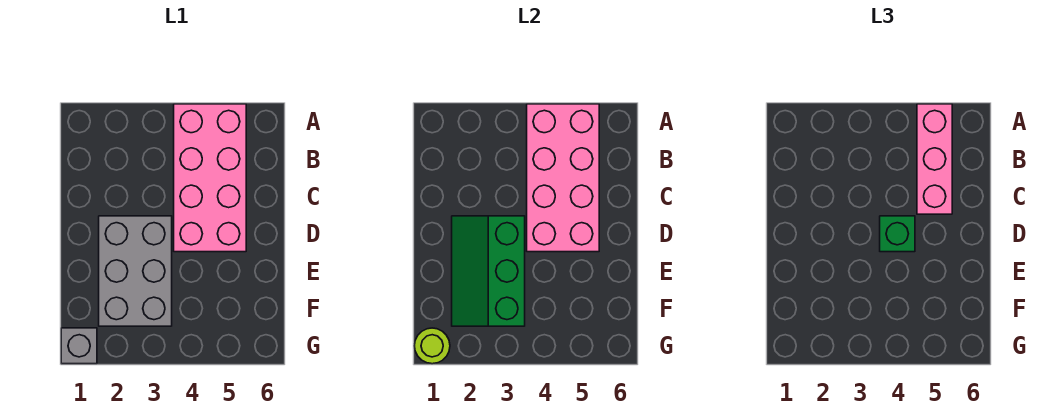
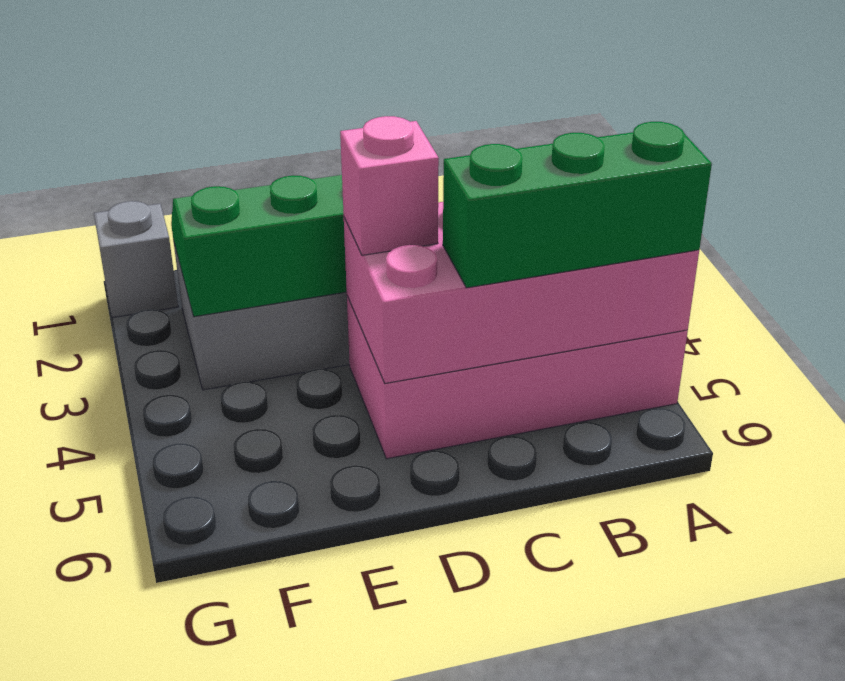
pink brick A5:C5 level 3 -> green brick A5:C5 level 3
green brick D4 level 3 -> pink brick D4 level 3
lime round brick G1 level 2 -> none

